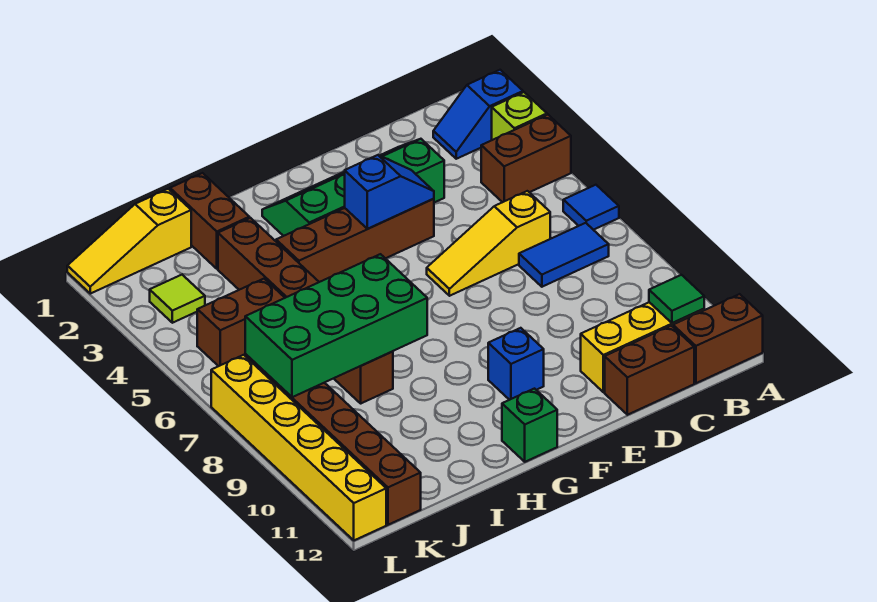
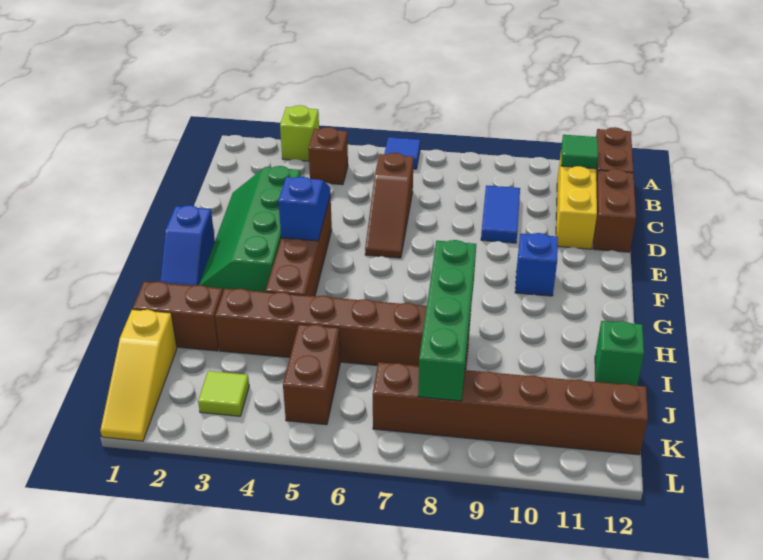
blue slope A2:B2 level 1 top A -> blue slope F1:G1 level 1 top F
brown brick A4:B4 level 1 -> brown brick B4 level 1
blue tile B7:C7 level 1 -> blue tile C9:D9 level 1
yellow slope C6:E6 level 1 top C -> brown slope C6:E6 level 1 top C
green brick G12 level 1 -> green brick I12 level 1
green brick H7:K8 level 2 -> green brick H8:K8 level 2
yellow brick L7:L12 level 1 -> none

